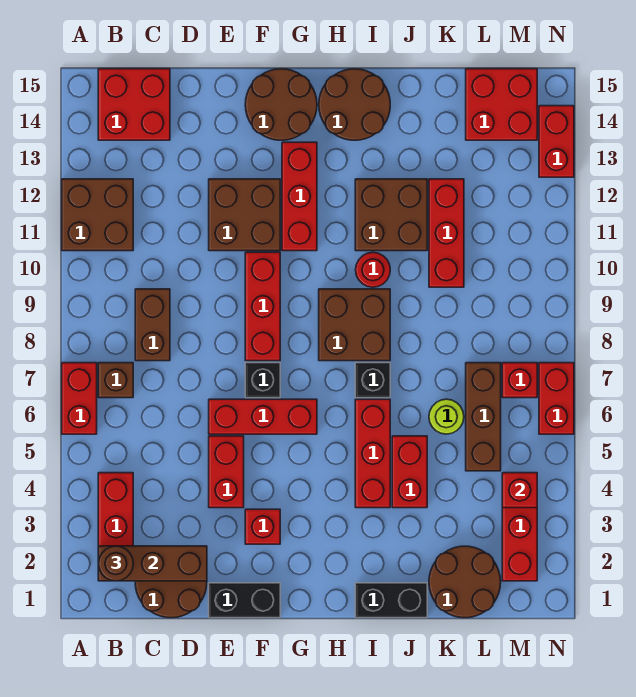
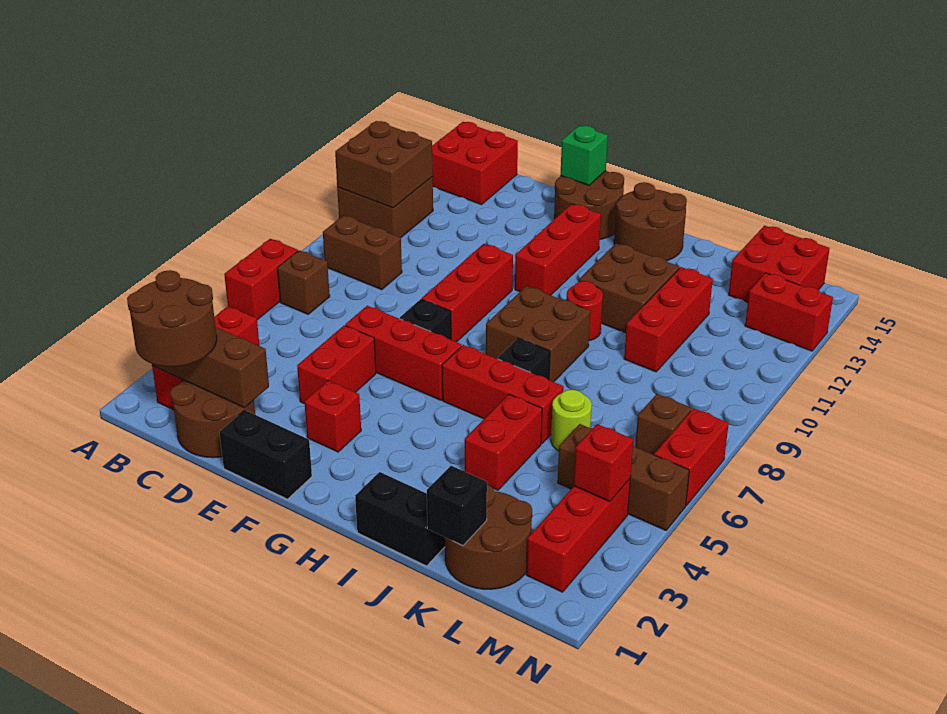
brown round brick B2 level 3 -> brown round brick B1:C2 level 3
brown brick C8:C9 level 1 -> brown brick B9:C9 level 1
brown brick E11:F12 level 1 -> brown brick A11:B12 level 2
none -> green brick F15 level 2
red brick I4:I6 level 1 -> red brick H6:J6 level 1
none -> black brick K1 level 2
brown brick L5:L7 level 1 -> brown brick L5:N5 level 1
red brick M7 level 1 -> brown brick M7 level 1
red brick N13:N14 level 1 -> red brick M13:N13 level 1

